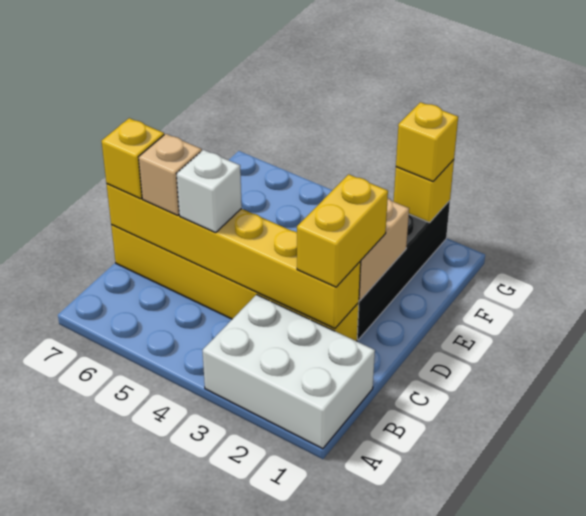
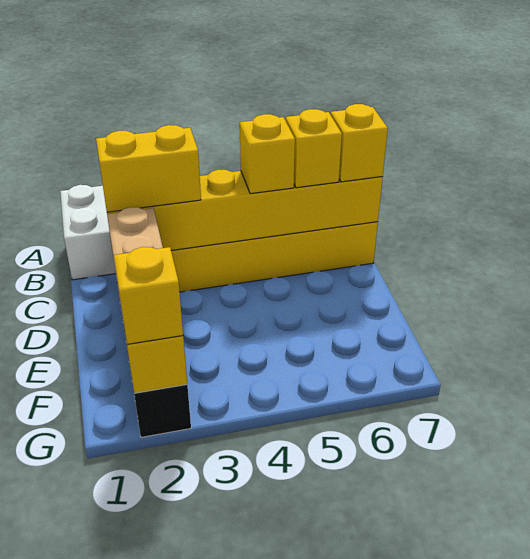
yellow brick C2:D2 level 3 -> yellow brick C2:C3 level 3
white brick C5 level 3 -> yellow brick C5 level 3
tan brick C6 level 3 -> yellow brick C6 level 3

